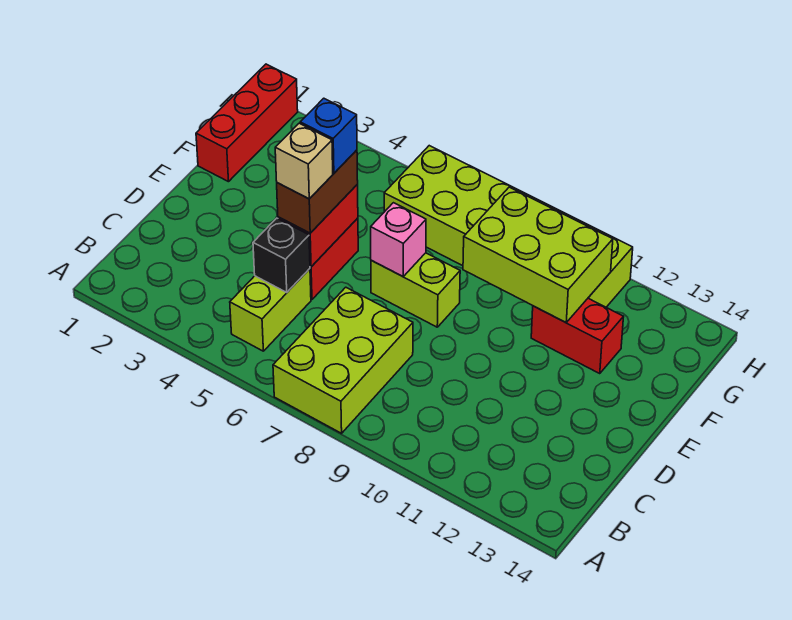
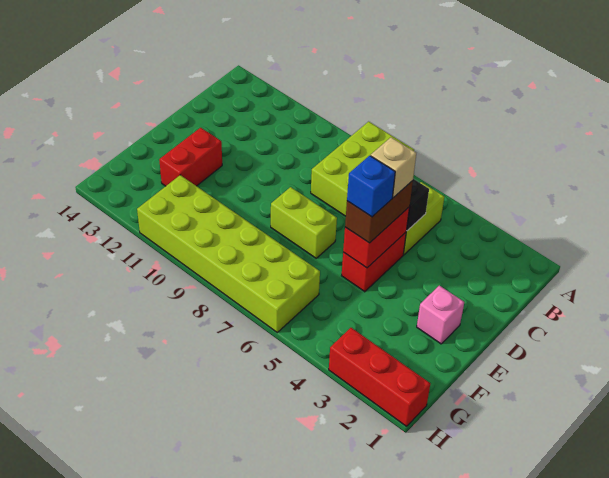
pink brick E7 level 2 -> pink brick E2 level 1
red brick F1:H1 level 1 -> red brick H1:H3 level 1
lime brick F9:G11 level 2 -> none
red brick F11:F12 level 1 -> red brick E12:F12 level 1

